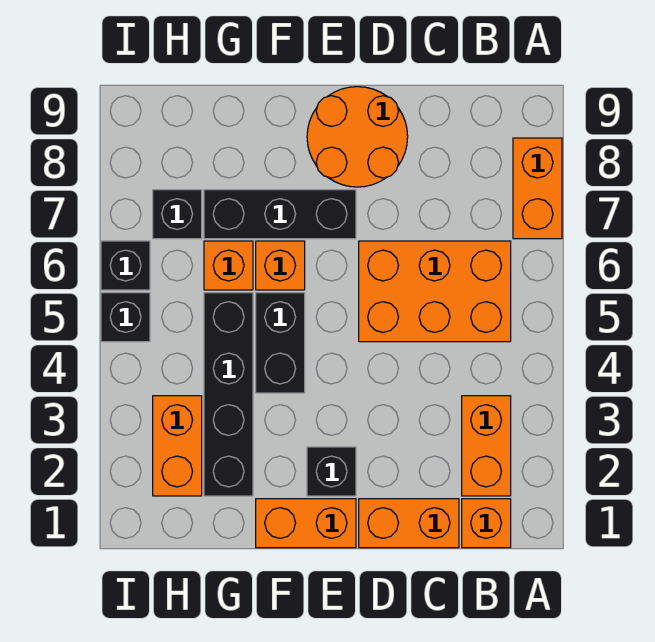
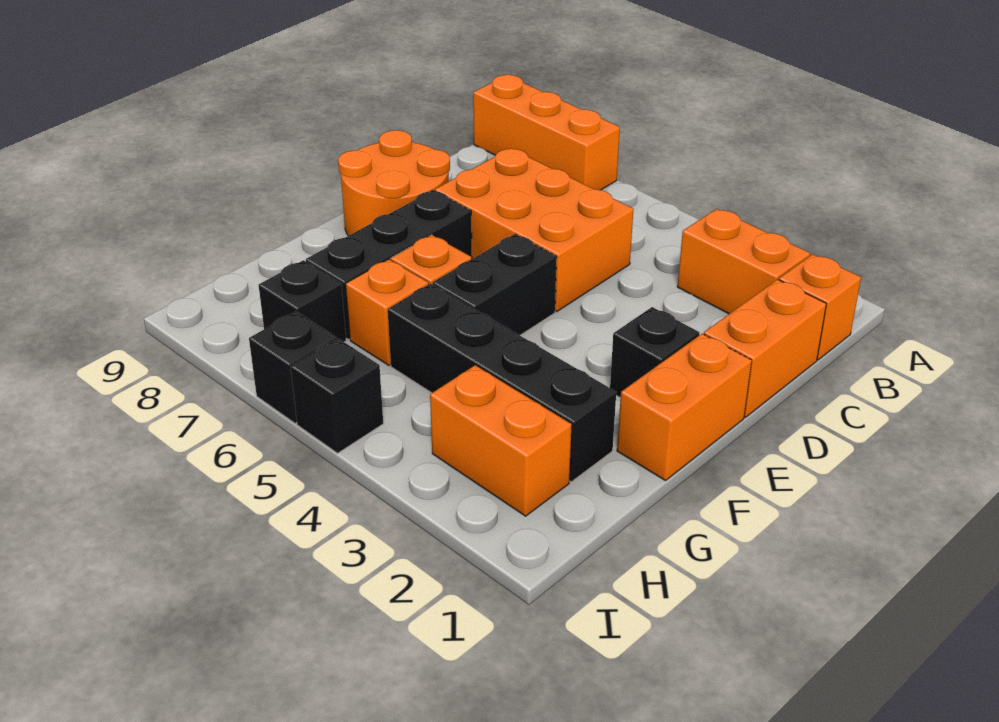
orange brick A7:A8 level 1 -> orange brick A7:A9 level 1
orange brick B5:D6 level 1 -> orange brick C5:D7 level 1
black brick F4:F5 level 1 -> black brick E5:F5 level 1

